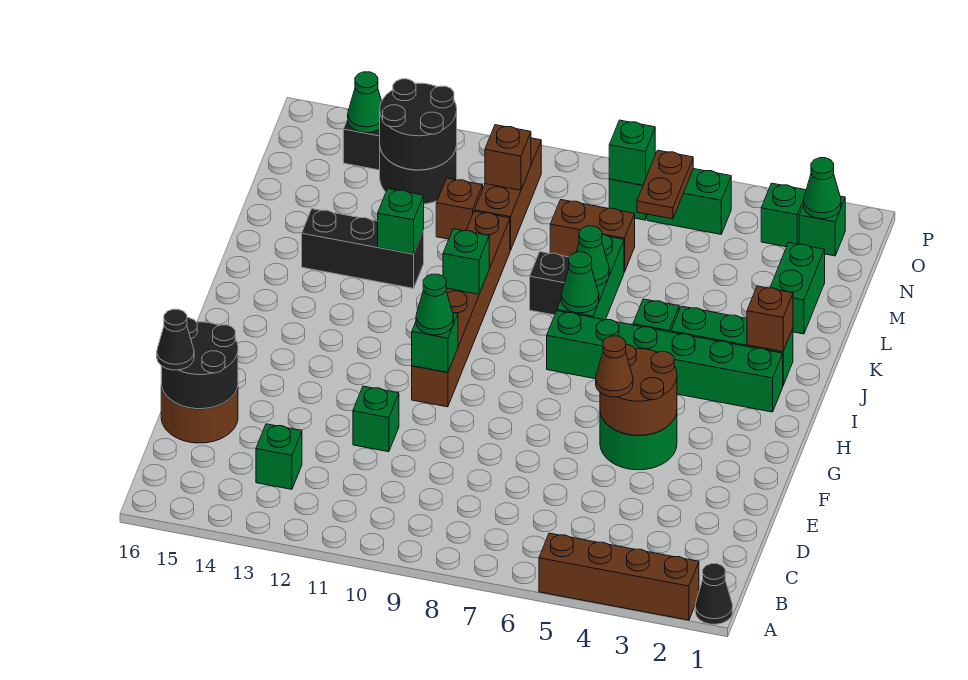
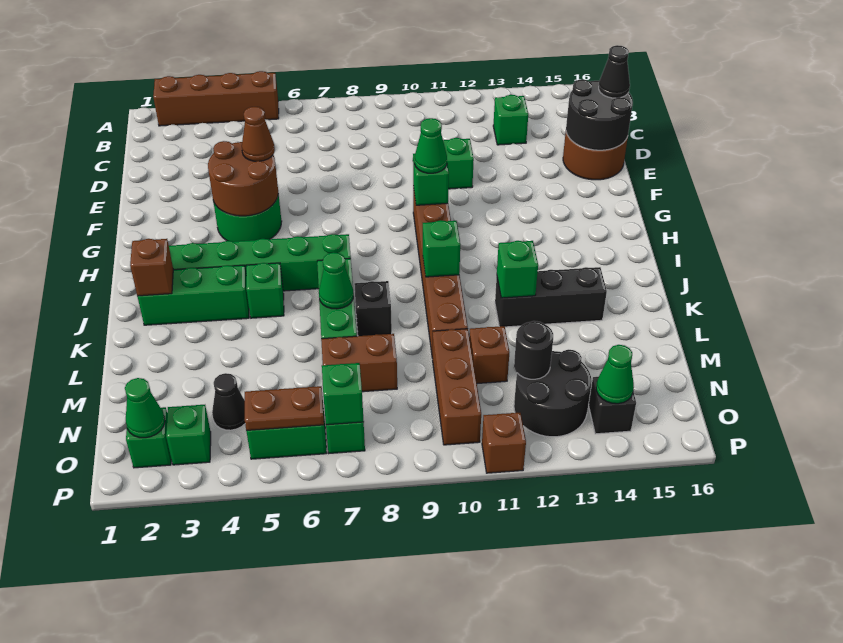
black cone A1 level 1 -> black cone N4 level 1
green cone J7 level 2 -> none
green brick L2:M2 level 1 -> none
brown plate N6:O6 level 2 -> brown plate O5:O6 level 2
brown brick N10 level 2 -> brown brick P11 level 1
black round brick N12:O13 level 2 -> black round brick N12 level 2

